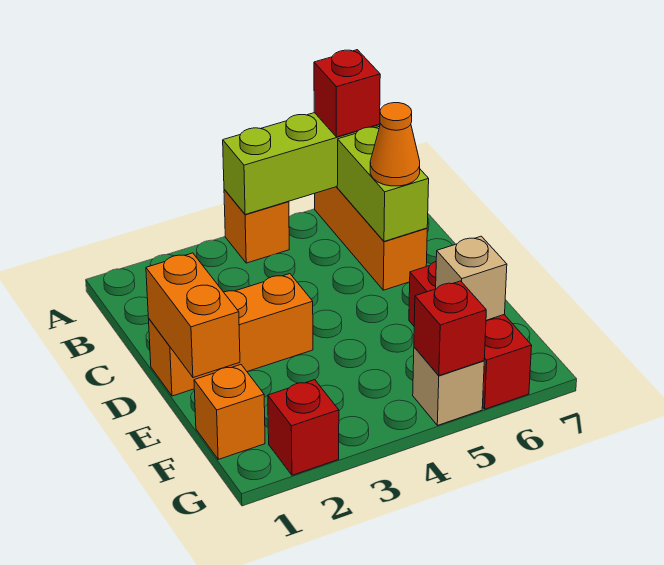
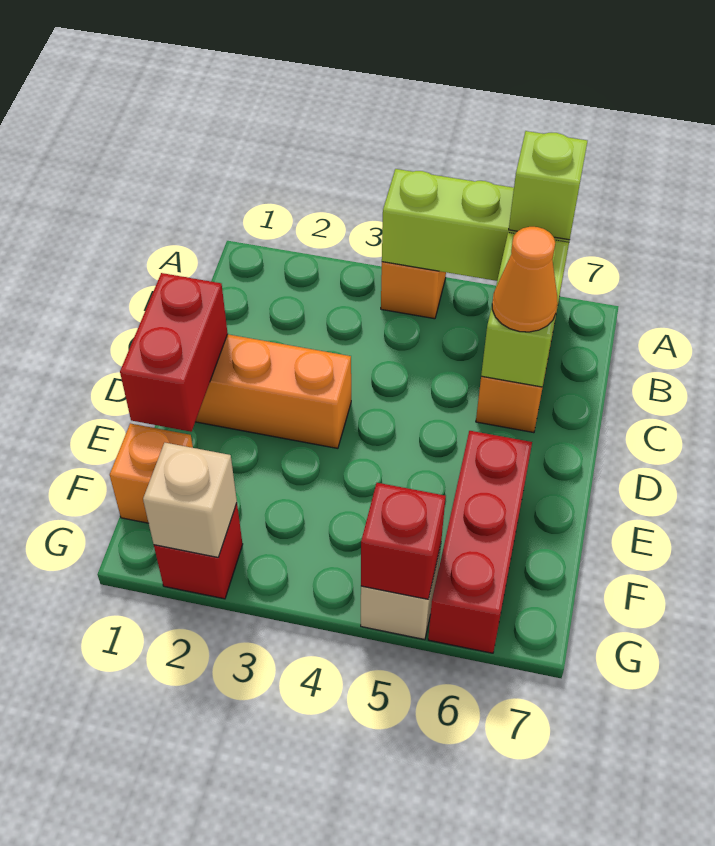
red brick A6 level 3 -> lime brick A6 level 3
orange brick D1:E1 level 2 -> red brick D1:E1 level 2
tan brick F6 level 2 -> tan brick G2 level 2

